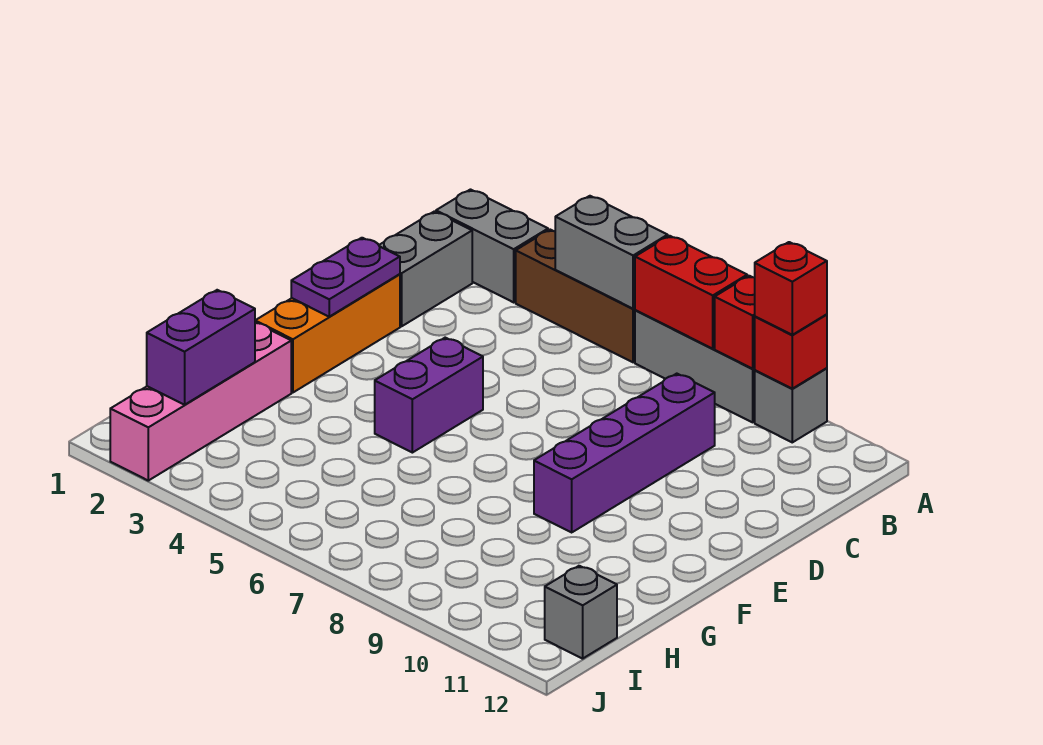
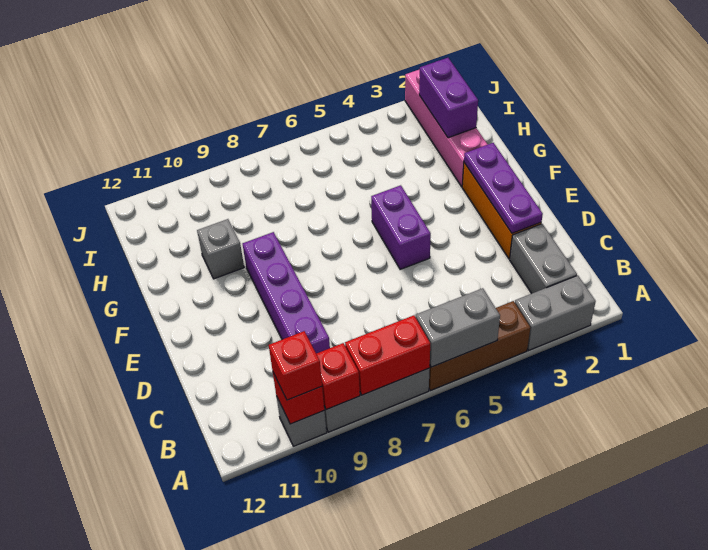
purple plate D2:E2 level 2 -> purple plate D2:F2 level 2
grey brick I12 level 1 -> grey brick G10 level 1

